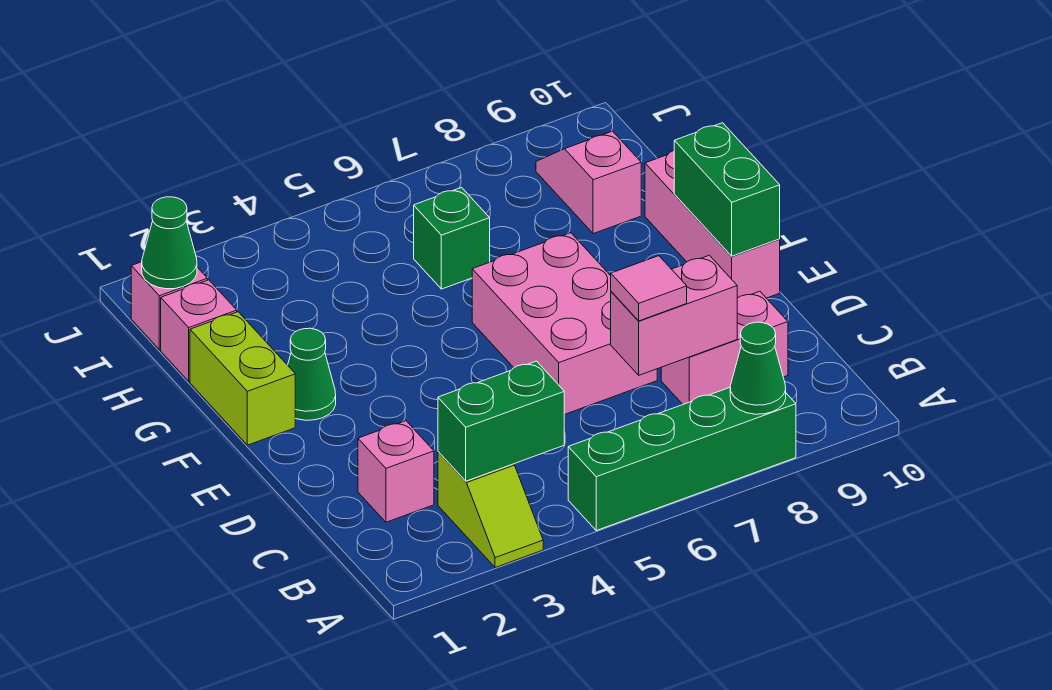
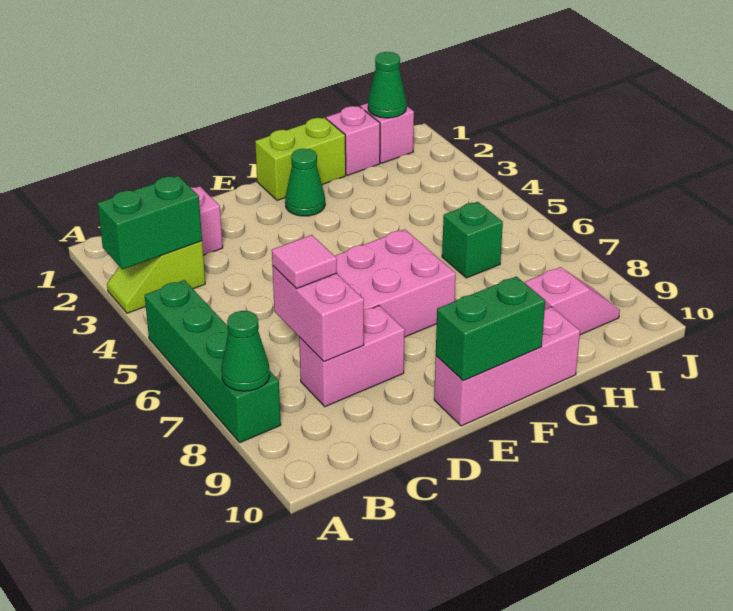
green brick B3:B4 level 2 -> green brick A3:B3 level 2
pink brick C8:C9 level 1 -> pink brick C8:D8 level 1

